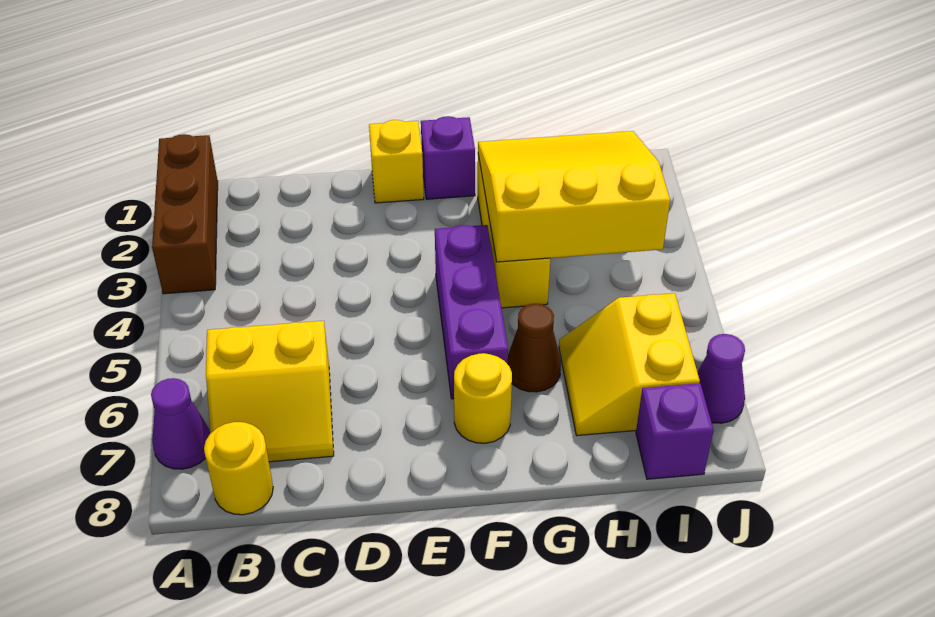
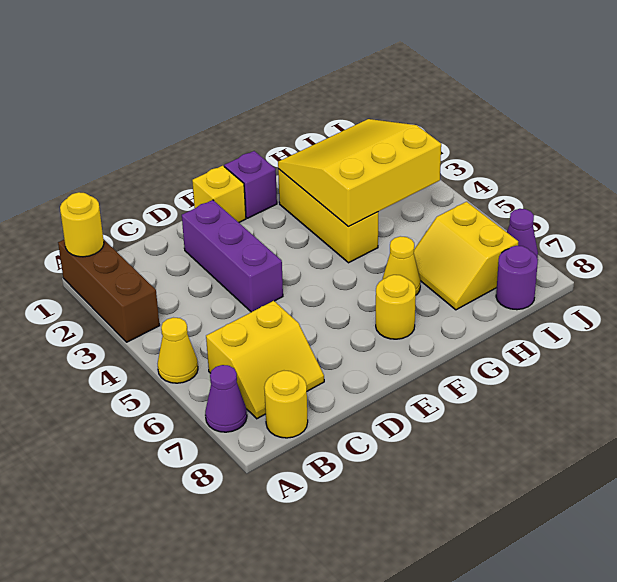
none -> yellow round brick A1 level 2
none -> yellow cone A5 level 1
purple brick F4:F6 level 1 -> purple brick D2:D4 level 1
brown cone G6 level 1 -> yellow cone G6 level 1
purple brick I8 level 1 -> purple round brick I8 level 1

